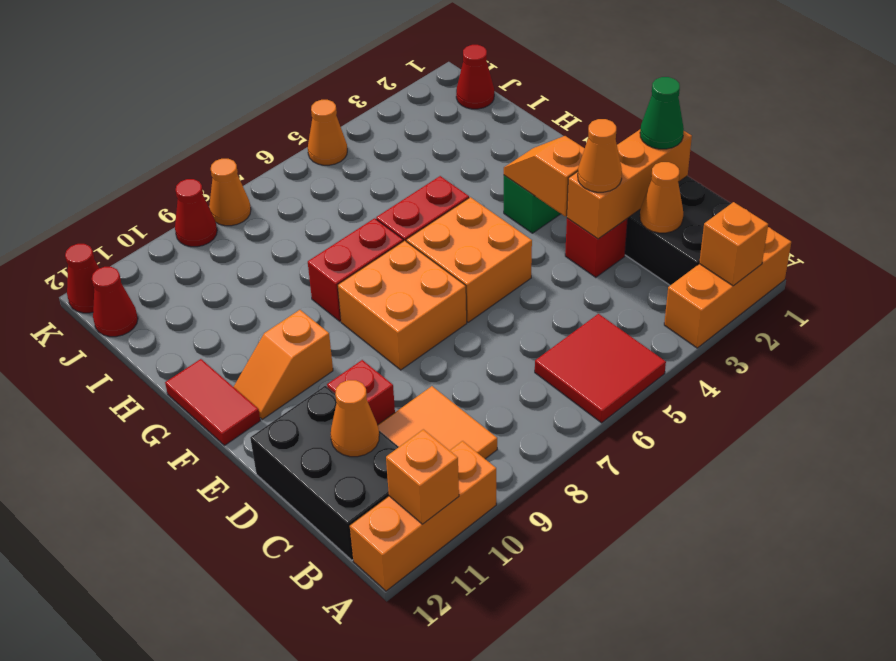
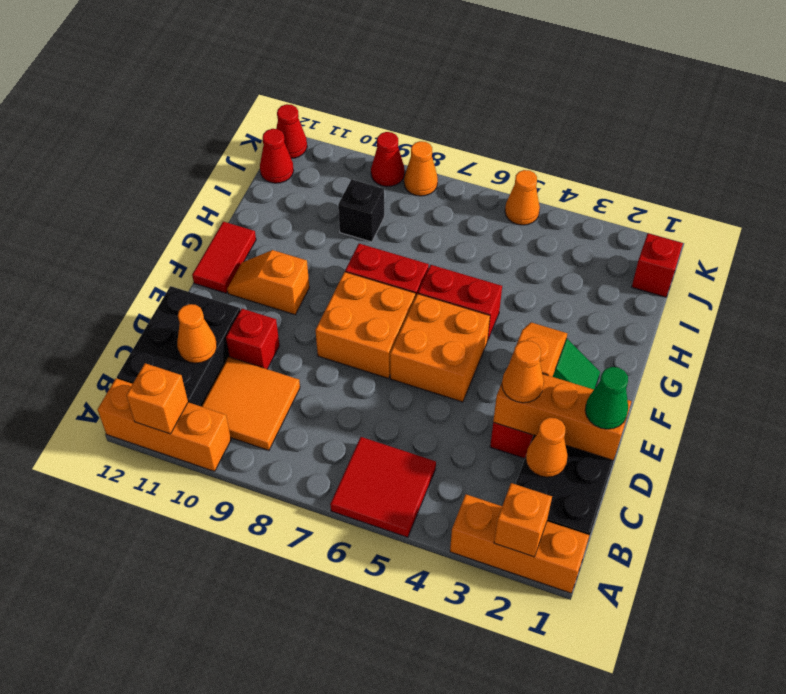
none -> black brick I9 level 1
red cone J1 level 1 -> red brick J1 level 1

